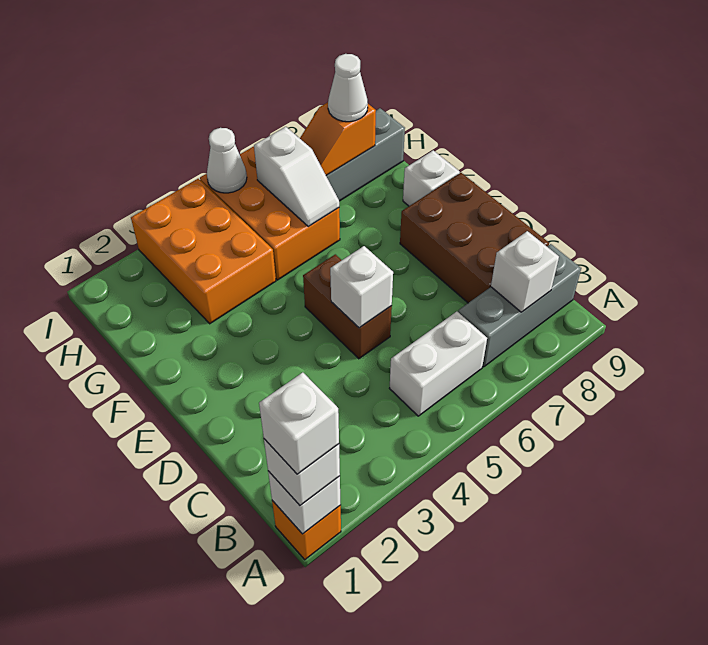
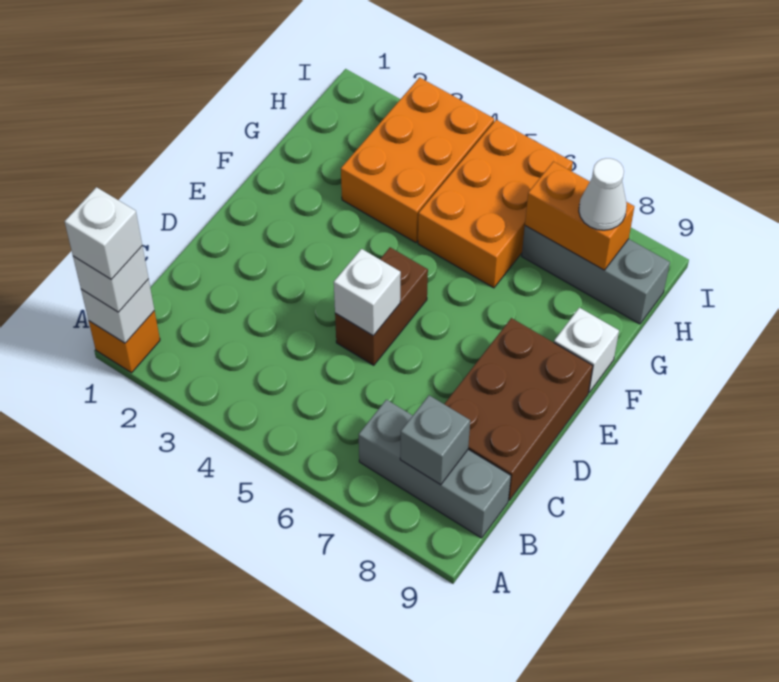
white brick B5:B6 level 1 -> none
white brick B8 level 2 -> grey brick B8 level 2
white slope G6:H6 level 2 top H -> none
orange slope H7:H8 level 2 top 8 -> orange brick H7:H8 level 2
white cone I5 level 2 -> none

